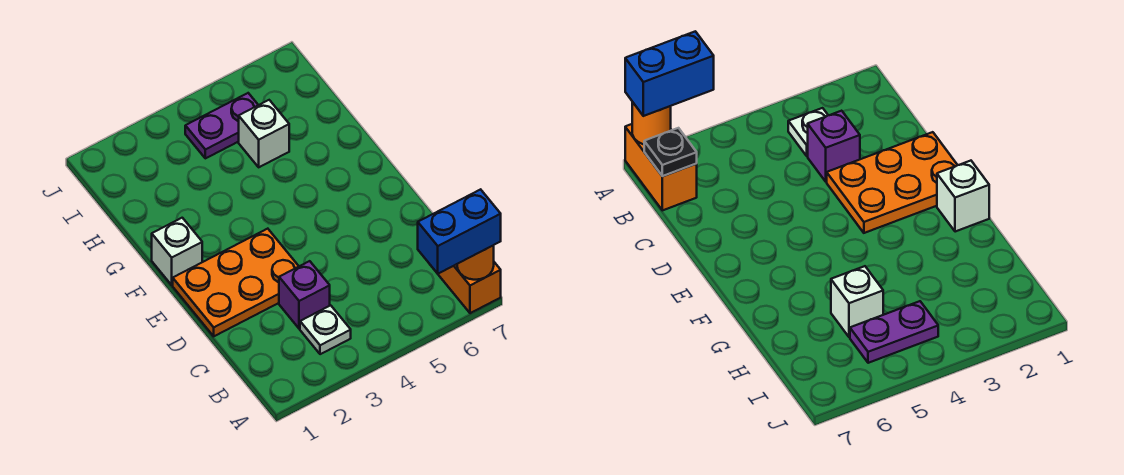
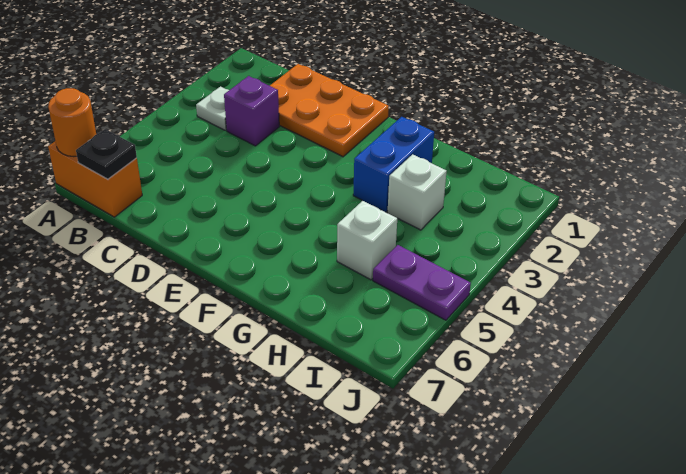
blue brick A6:A7 level 3 -> blue brick G2:G3 level 1
orange plate D1:E3 level 1 -> orange plate C1:E2 level 1
white brick F1 level 1 -> white brick H3 level 1
purple plate I4:I5 level 1 -> purple plate I5:J5 level 1

